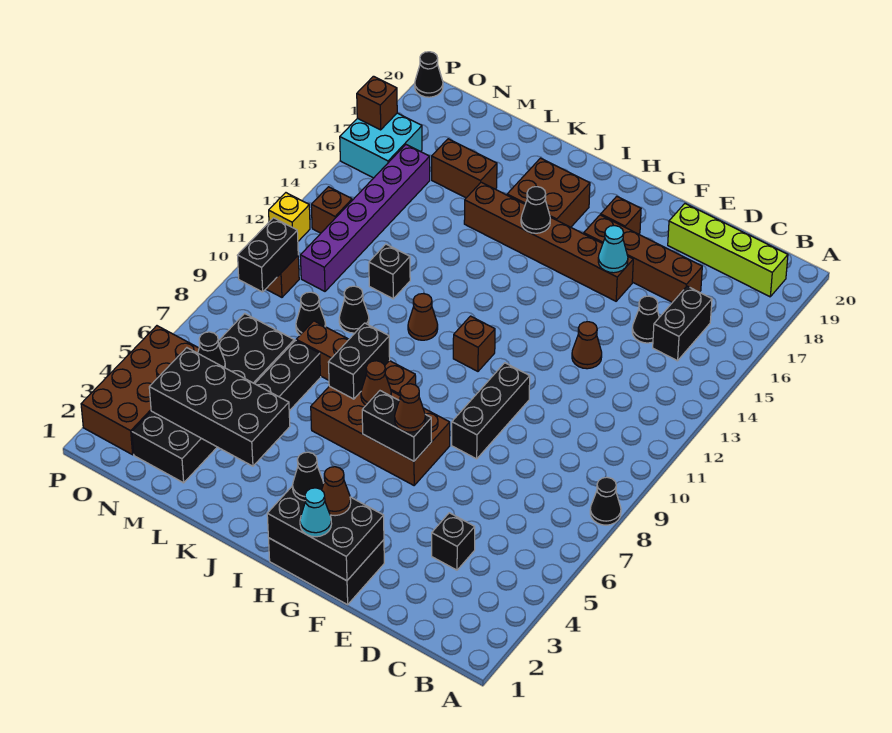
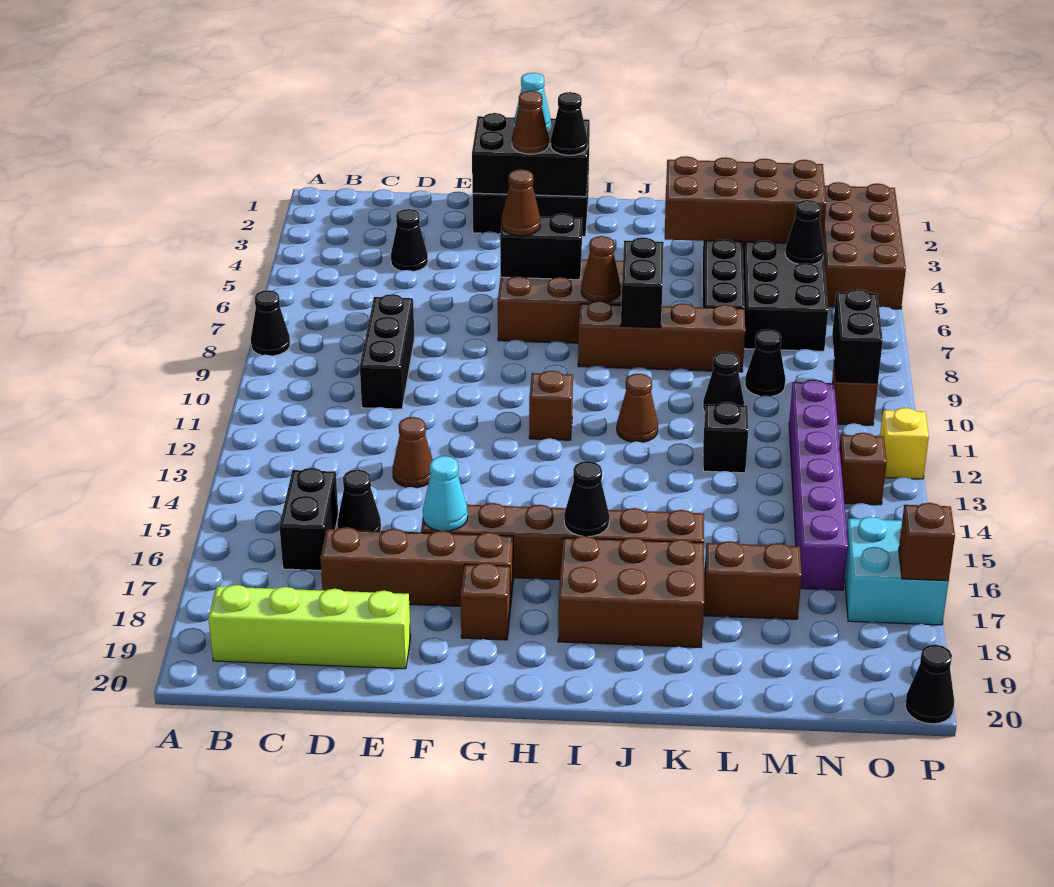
black brick D4 level 1 -> black cone D4 level 1
black brick F8:F10 level 1 -> black brick D8:D10 level 1
brown brick I17:J18 level 1 -> brown brick I17:K18 level 1
black brick K3:N4 level 2 -> brown brick K3:N4 level 2

